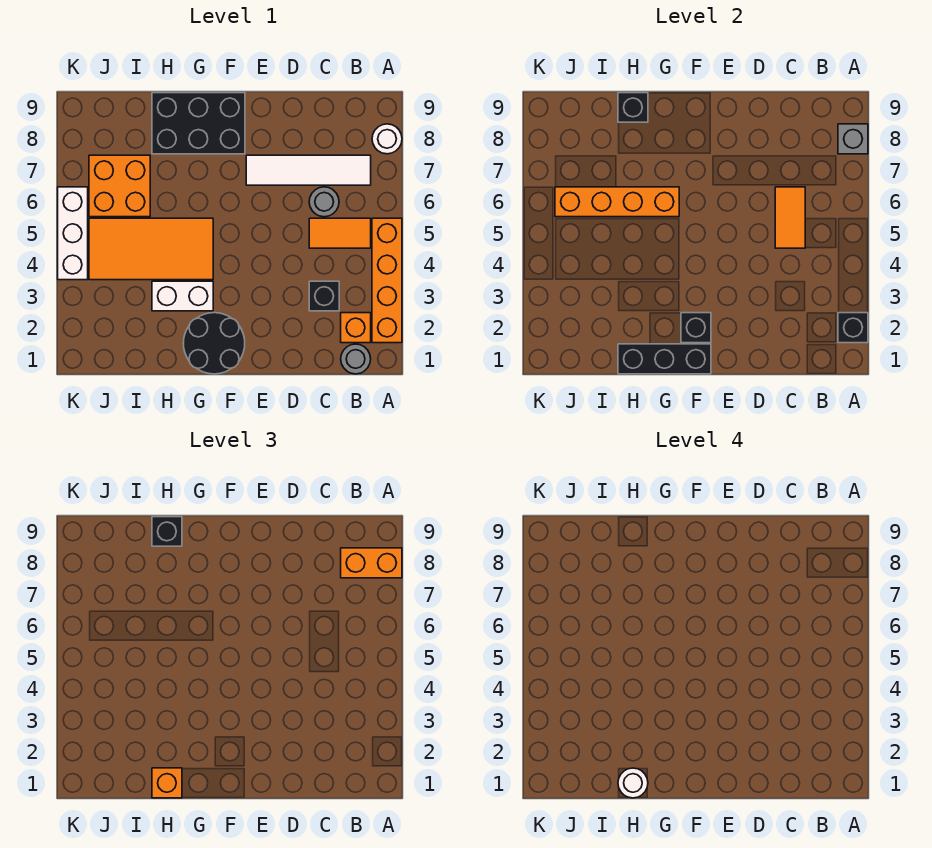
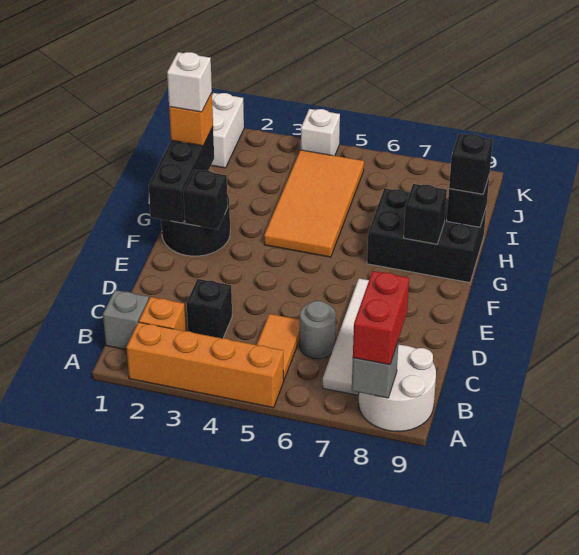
black brick A2 level 2 -> black brick G8 level 2
white round brick A8 level 1 -> white round brick A8:B9 level 1
orange brick A8:B8 level 3 -> red brick A8:B8 level 3
grey round brick B1 level 1 -> grey brick B1 level 1
orange tile C5:C6 level 2 -> none
black brick F8:H9 level 1 -> black brick G7:H9 level 1
white brick G3:H3 level 1 -> white brick J1:K1 level 1
orange brick G6:J6 level 2 -> none
white round brick H1 level 4 -> white brick H1 level 4
orange brick I6:J7 level 1 -> none
white brick K4:K6 level 1 -> white brick K4 level 1

